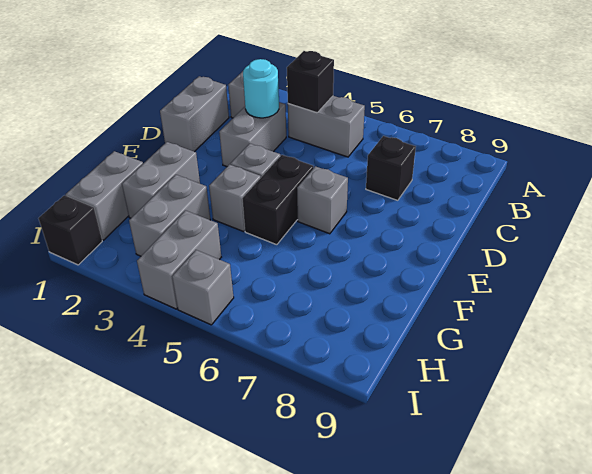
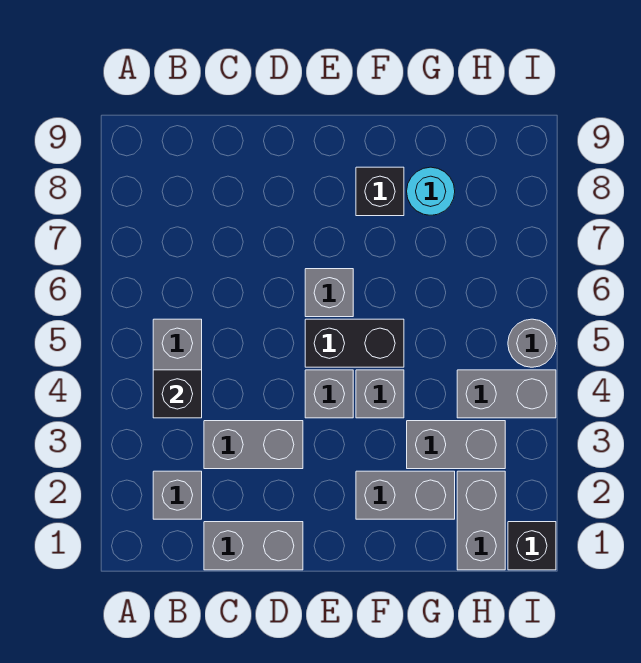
cyan round brick C3 level 2 -> cyan round brick G8 level 1
black brick C7 level 1 -> black brick F8 level 1
grey brick G1:H1 level 1 -> grey brick H1:H2 level 1
grey brick I5 level 1 -> grey round brick I5 level 1

